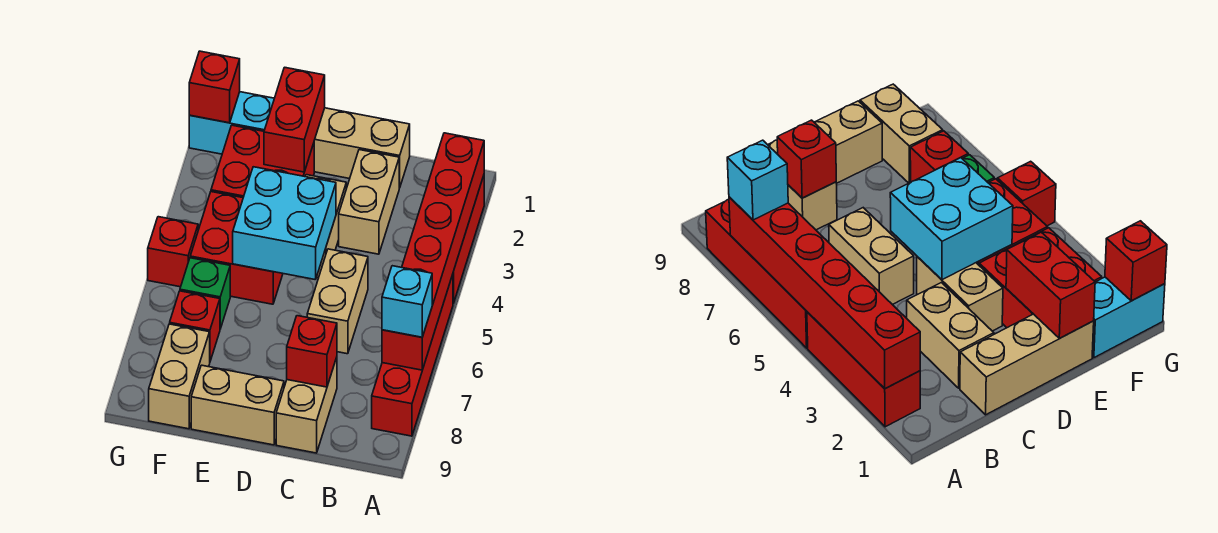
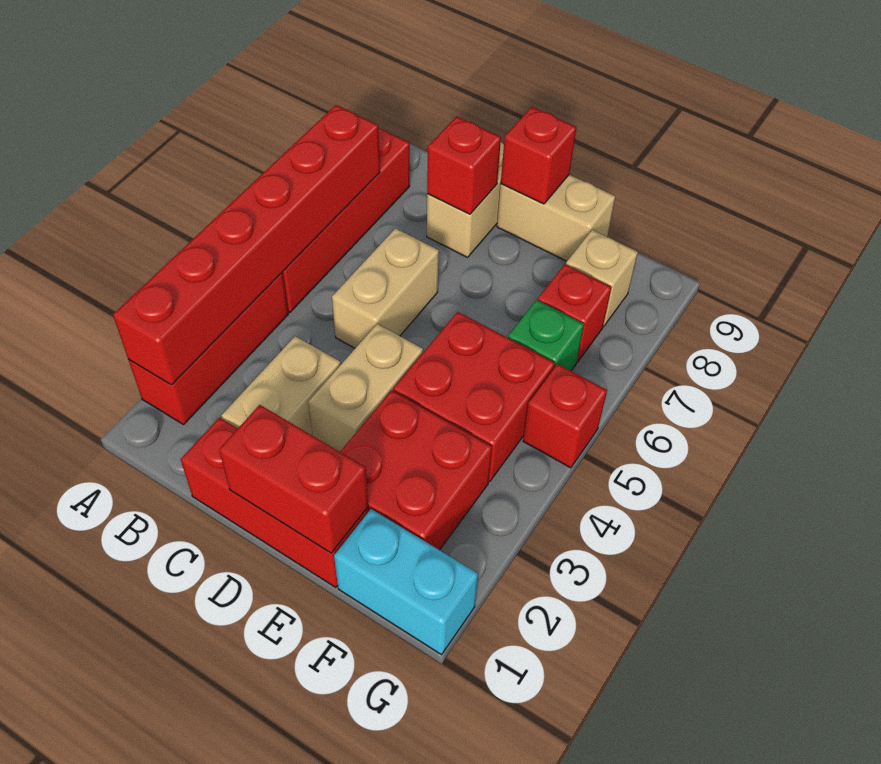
cyan brick A7 level 3 -> none
tan brick C1:E1 level 1 -> red brick C1:E1 level 1
cyan brick D4:E5 level 2 -> none
red brick E1:E2 level 2 -> red brick D1:E1 level 2
tan brick F8:F9 level 1 -> tan brick F8 level 1
red brick G1 level 2 -> red brick D9 level 2

